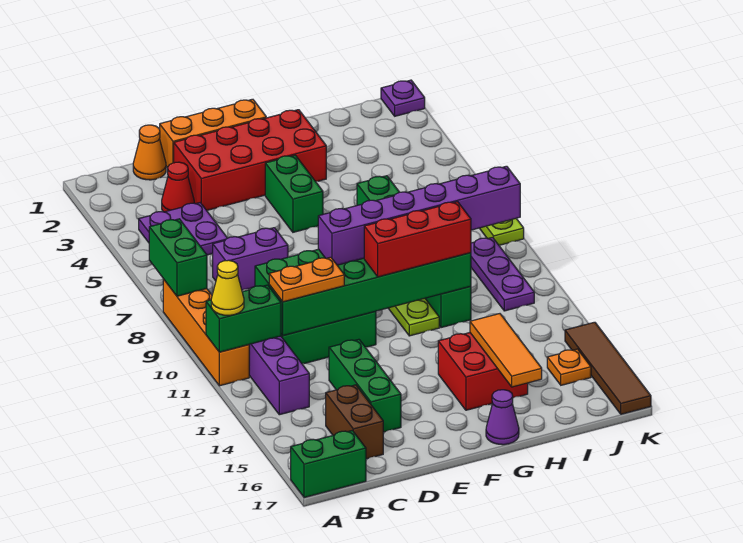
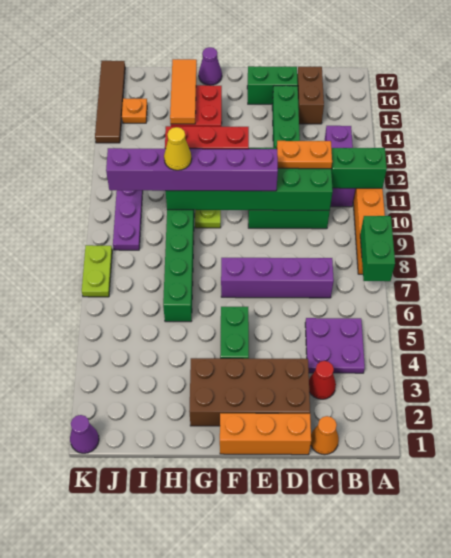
yellow cone A11 level 3 -> yellow cone H10 level 4
green brick A17:B17 level 1 -> green brick D16:E16 level 1
purple brick C7:D7 level 1 -> purple brick C7:F7 level 1
red brick D2:G3 level 1 -> brown brick D2:G3 level 1
purple plate K1 level 1 -> purple cone K1 level 1

